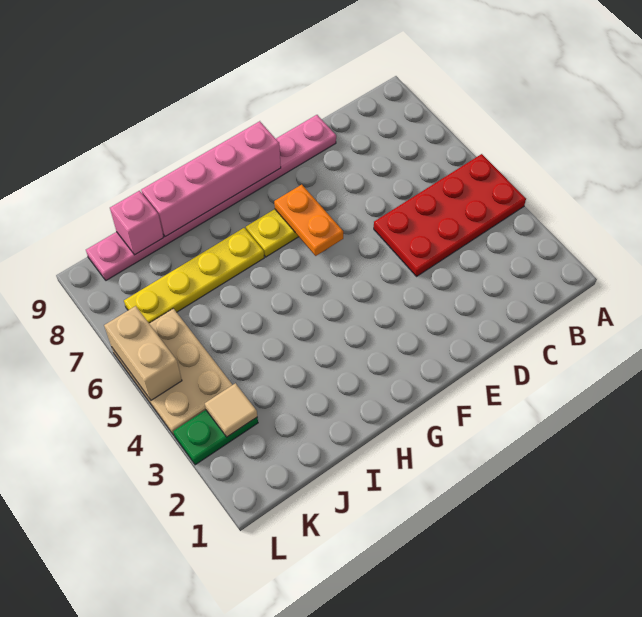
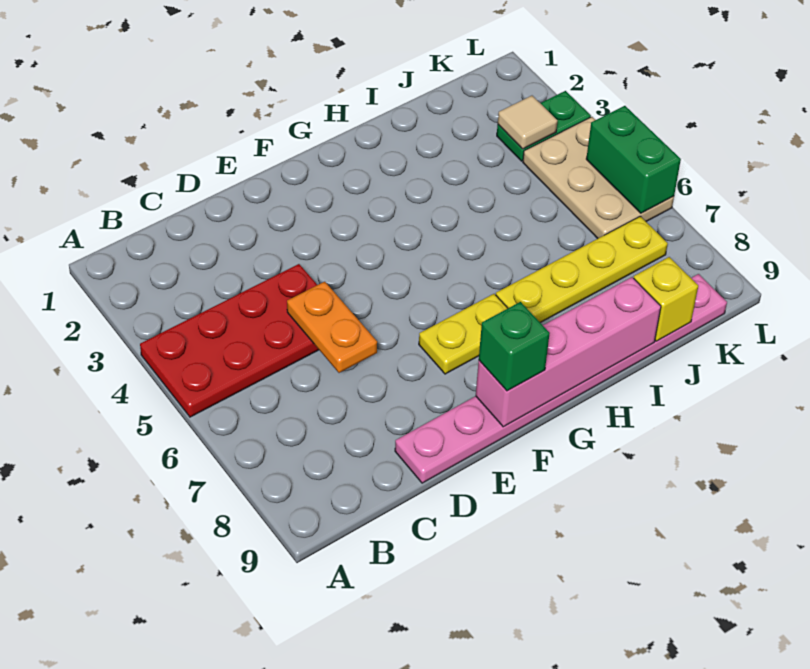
orange plate F6:F7 level 2 -> orange plate D5:D6 level 2
none -> green brick F9 level 3
pink brick J9 level 2 -> yellow brick J9 level 2
tan brick L5:L6 level 2 -> green brick L5:L6 level 2

